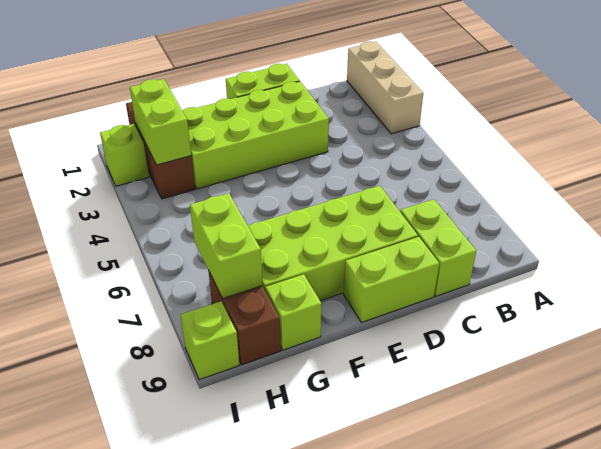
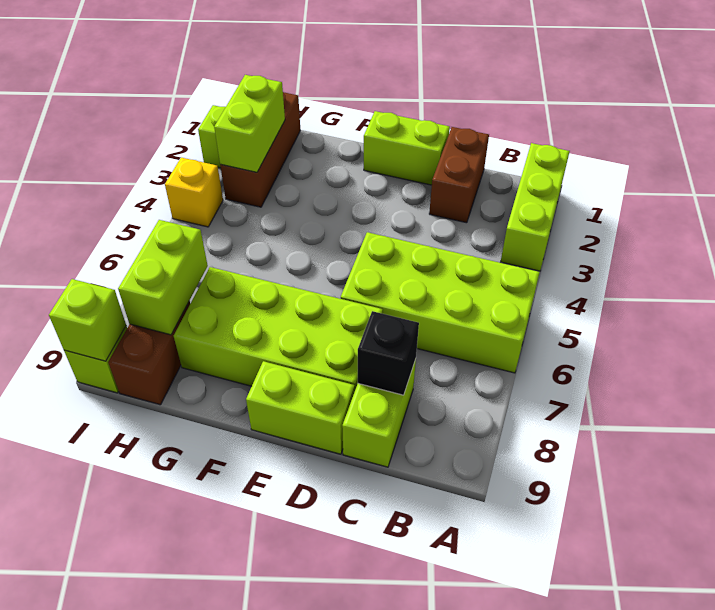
tan brick A1:A3 level 1 -> lime brick A1:A3 level 1
none -> brown brick C1:C2 level 1
none -> black brick C8 level 2
lime brick D2:G3 level 1 -> lime brick A5:D6 level 1
lime brick G9 level 1 -> lime brick I9 level 2
none -> yellow brick I4 level 1

